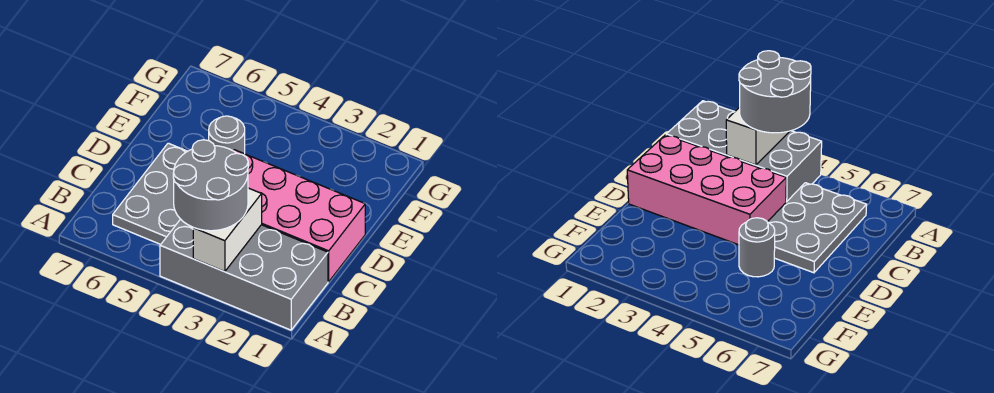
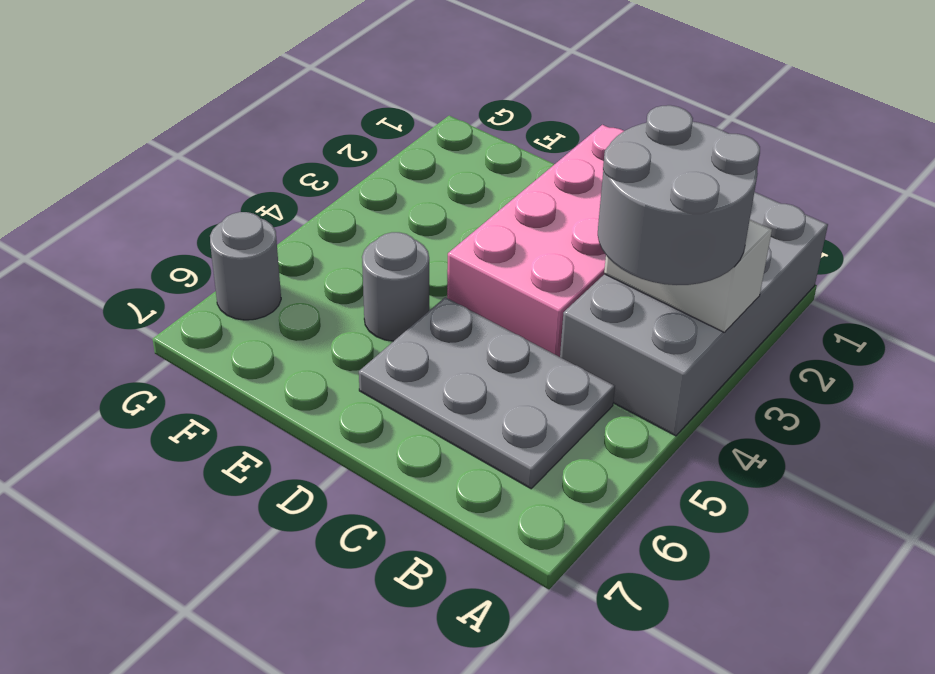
none -> grey round brick G6 level 1

